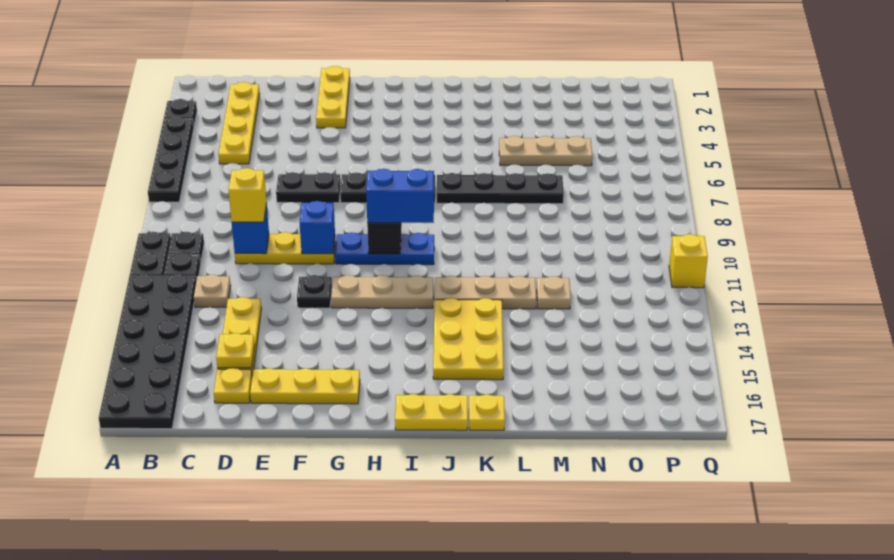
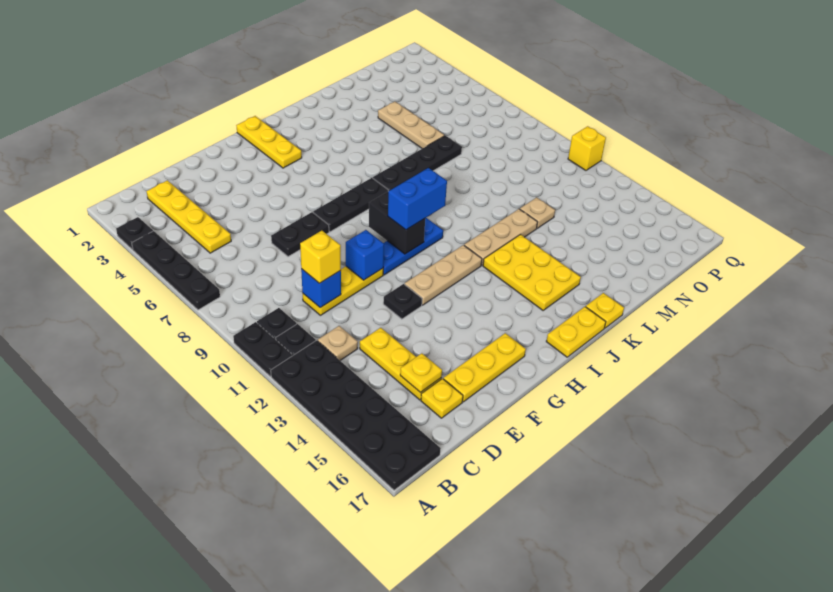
yellow plate F1:F3 level 1 -> yellow plate H1:H3 level 1
tan plate L5:N5 level 1 -> tan plate M4:M6 level 1

